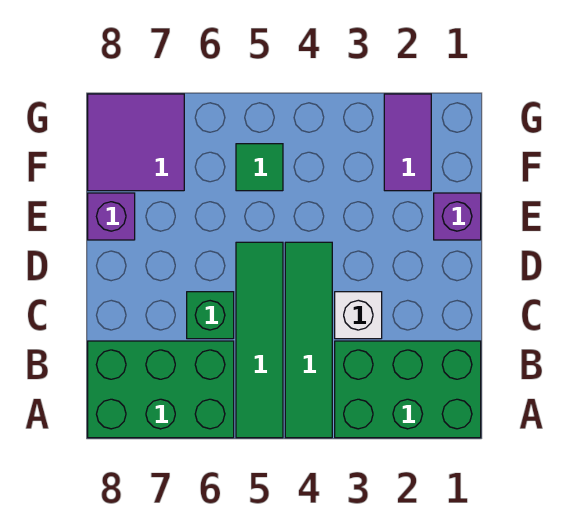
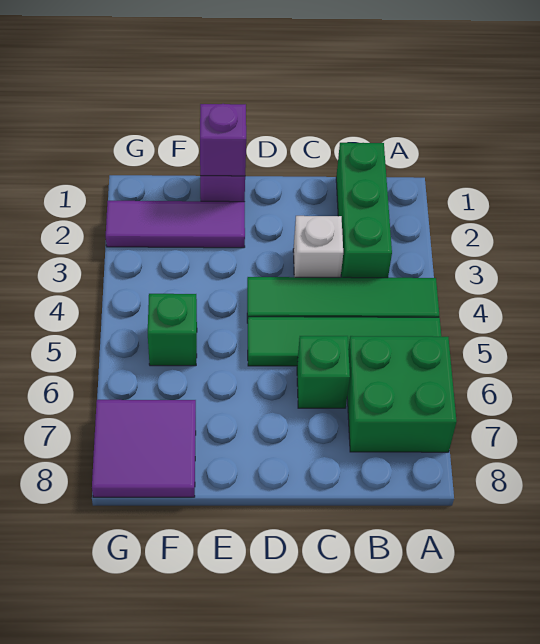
green brick A1:B3 level 1 -> green brick B1:B3 level 1
green brick A6:B8 level 1 -> green brick A6:B7 level 1
purple brick E8 level 1 -> purple brick E1 level 2
purple tile F2:G2 level 1 -> purple tile E2:G2 level 1
green tile F5 level 1 -> green brick F5 level 1

